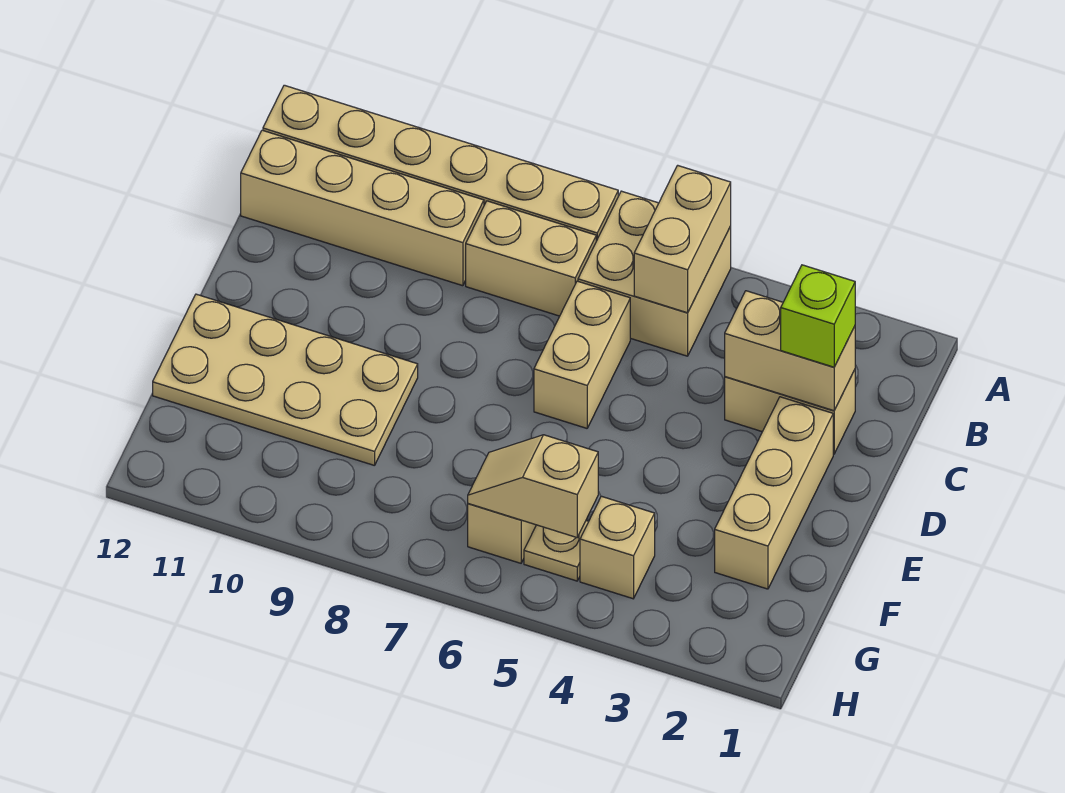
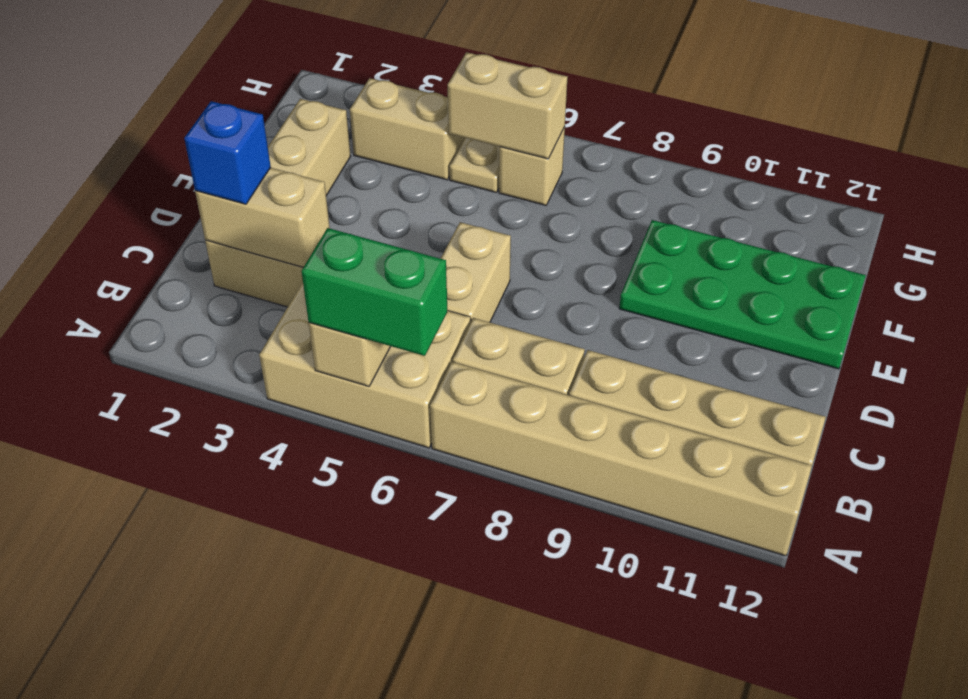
tan brick A5:B6 level 1 -> tan brick A4:B6 level 1
none -> green brick A5:A6 level 3
lime brick C2 level 3 -> blue brick C2 level 3
tan plate E9:F12 level 1 -> green plate E9:F12 level 1
tan brick G4 level 1 -> tan brick G3:G4 level 1
tan slope G5:G6 level 2 top 5 -> tan brick G5:G6 level 2

